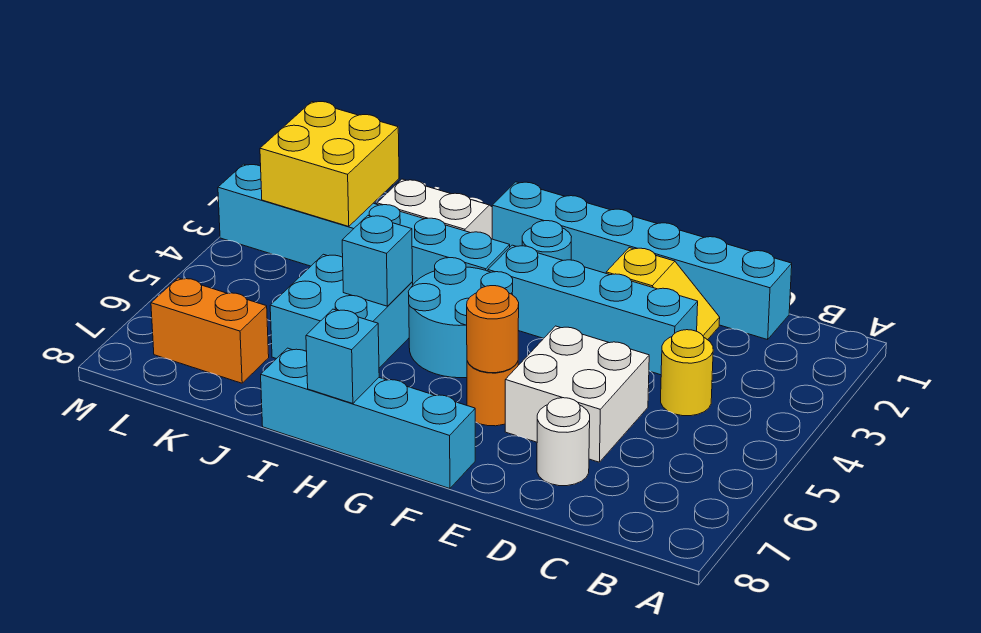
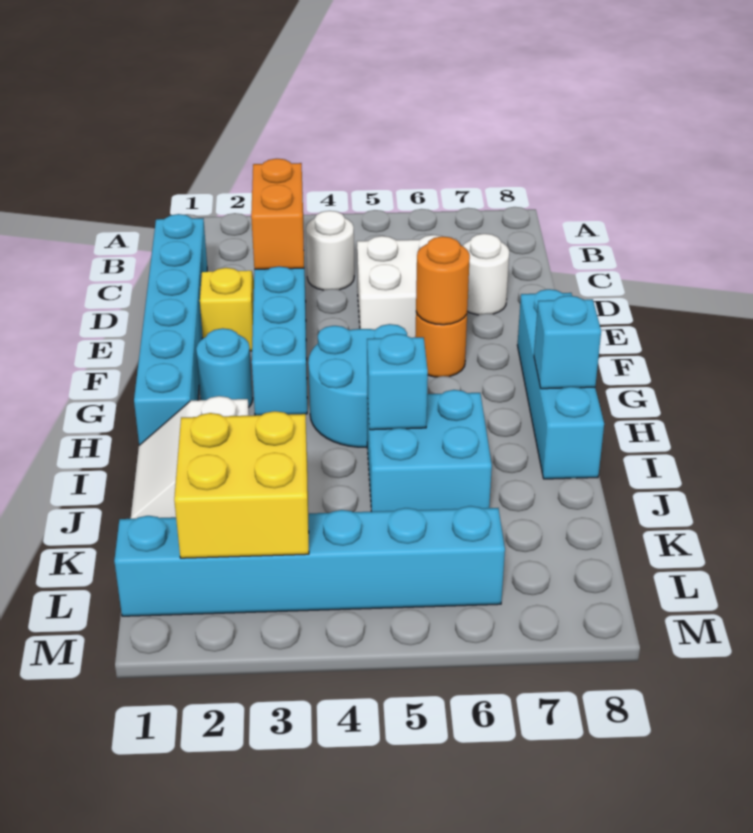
yellow round brick C4 level 1 -> white round brick C4 level 1
cyan brick H3:M3 level 1 -> cyan brick L1:L6 level 1
orange brick K7:L7 level 1 -> orange brick C3:D3 level 2

